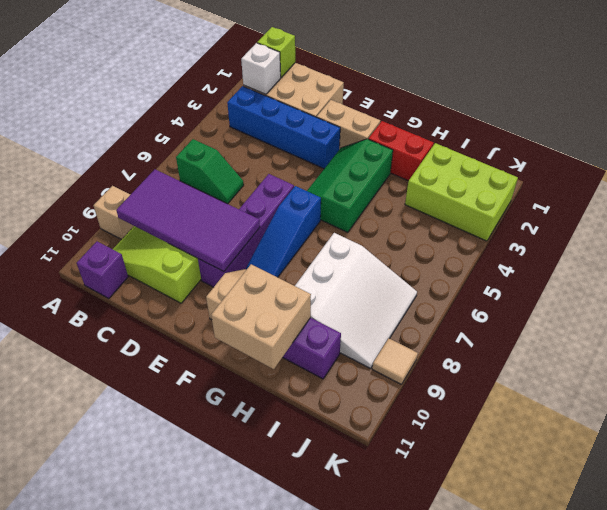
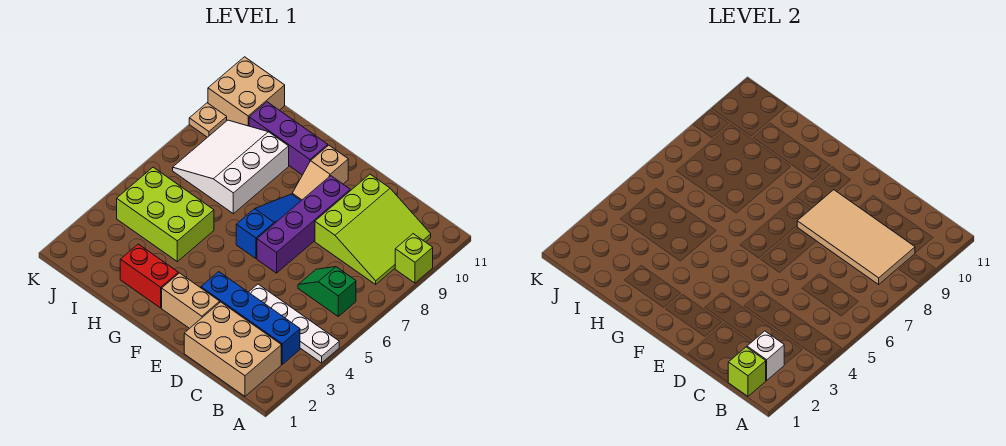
none -> white plate A4:D4 level 1
tan brick A9 level 1 -> lime brick A9 level 1
purple tile B8:E9 level 2 -> tan tile B8:E9 level 2
purple brick B11 level 1 -> none
green slope F3:G5 level 1 top G -> none
tan brick G10:H11 level 2 -> tan brick J10:K11 level 1
lime brick I2:K3 level 1 -> lime brick H4:J5 level 1
tan tile K9 level 1 -> tan plate K9 level 1

